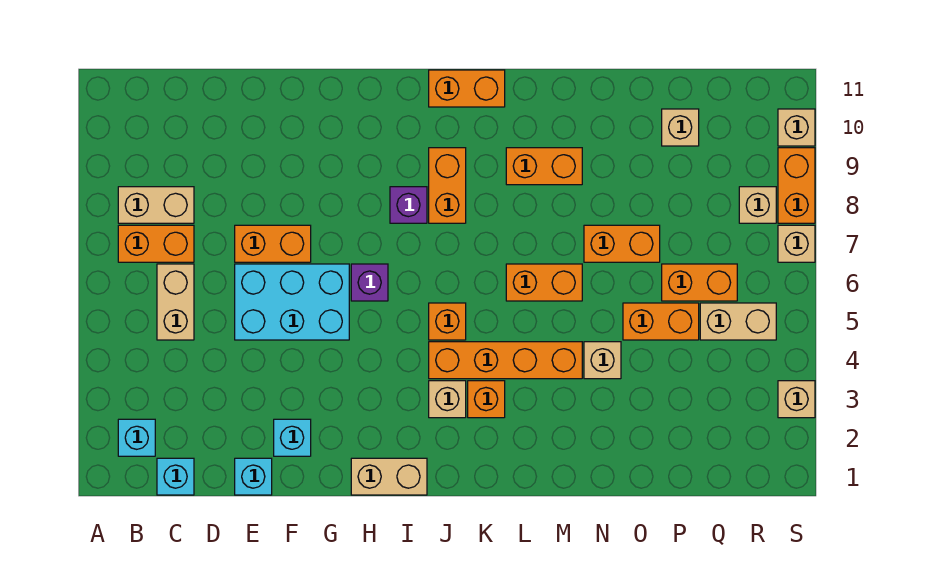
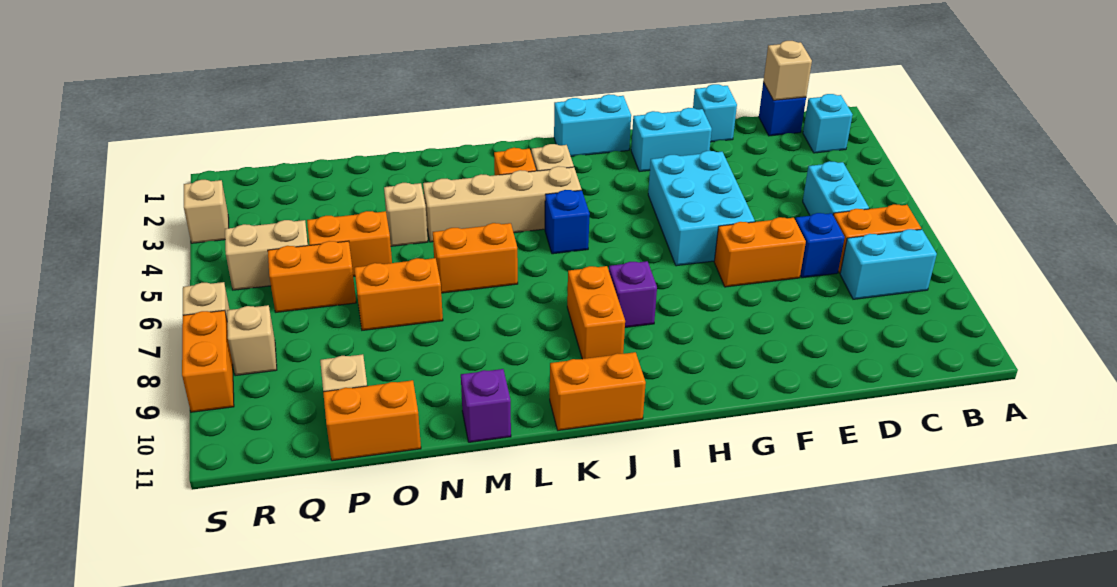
tan brick B8:C8 level 1 -> cyan brick B8:C8 level 1
cyan brick C1 level 1 -> blue brick C1 level 1
tan brick C5:C6 level 1 -> cyan brick C5:C6 level 1
none -> blue brick D7 level 1
cyan brick E5:G6 level 1 -> cyan brick F4:G6 level 1
cyan brick F2 level 1 -> cyan brick F2:G2 level 1
tan brick H1:I1 level 1 -> cyan brick H1:I1 level 1
purple brick H6 level 1 -> purple brick M11 level 1
orange brick J4:M4 level 1 -> tan brick J4:M4 level 1
orange brick J5 level 1 -> blue brick J5 level 1
orange brick L9:M9 level 1 -> orange brick O11:P11 level 1
tan brick S10 level 1 -> tan brick C1 level 2

